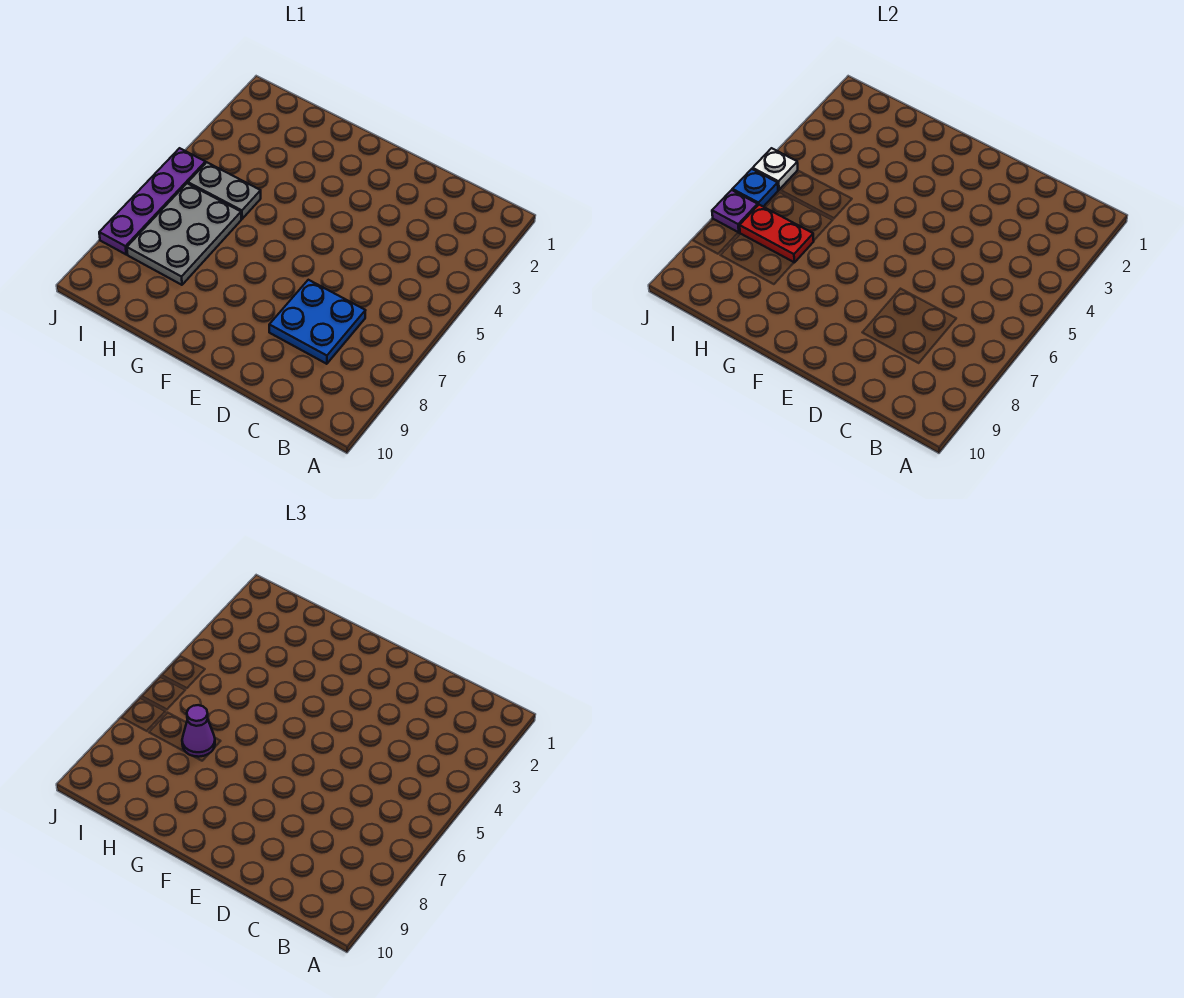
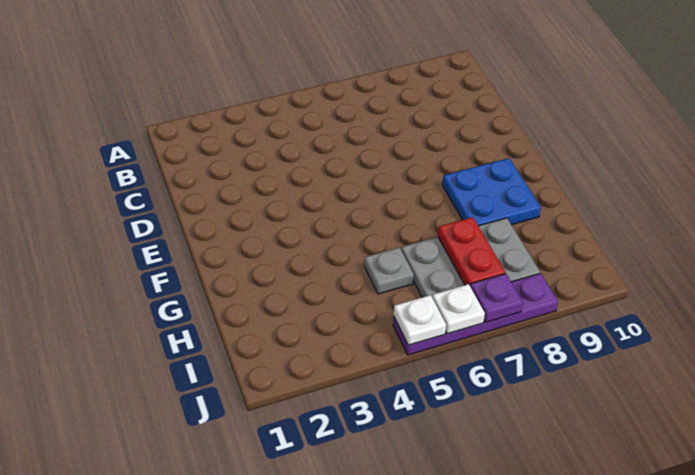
blue plate C7:D8 level 1 -> blue plate F8:G9 level 1
grey plate H5:I5 level 1 -> grey plate H5 level 1
purple cone H7 level 3 -> none
blue plate J6 level 2 -> white plate J6 level 2

